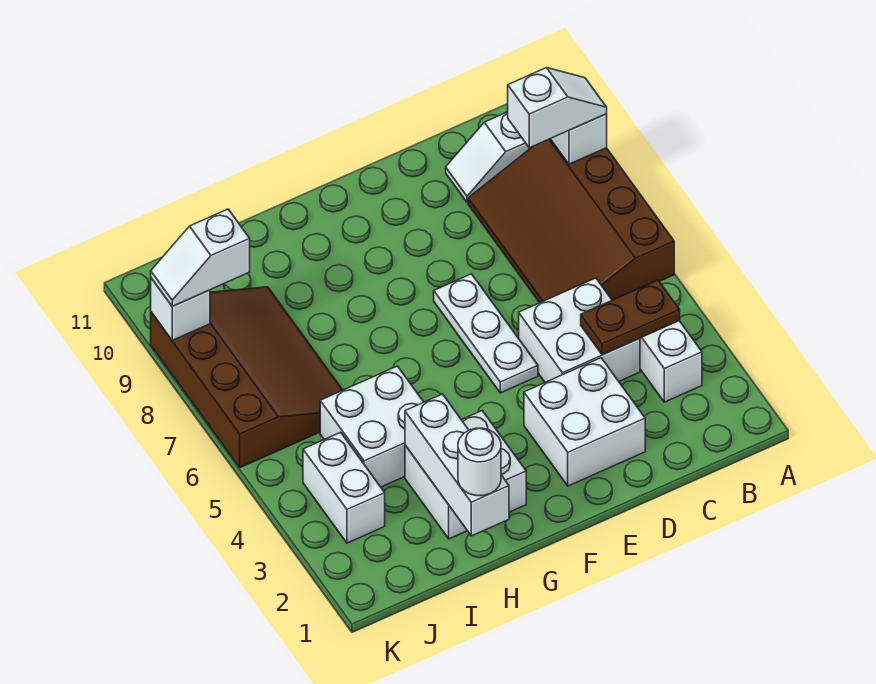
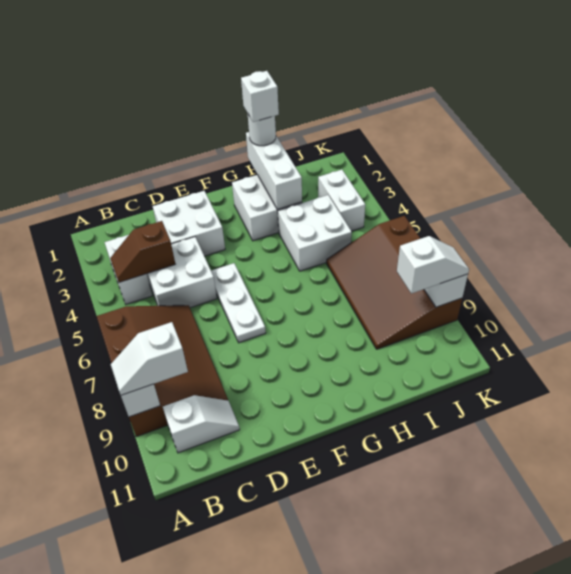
brown plate B4:C4 level 2 -> brown slope B4:C4 level 2 top C
none -> white brick H1 level 4

